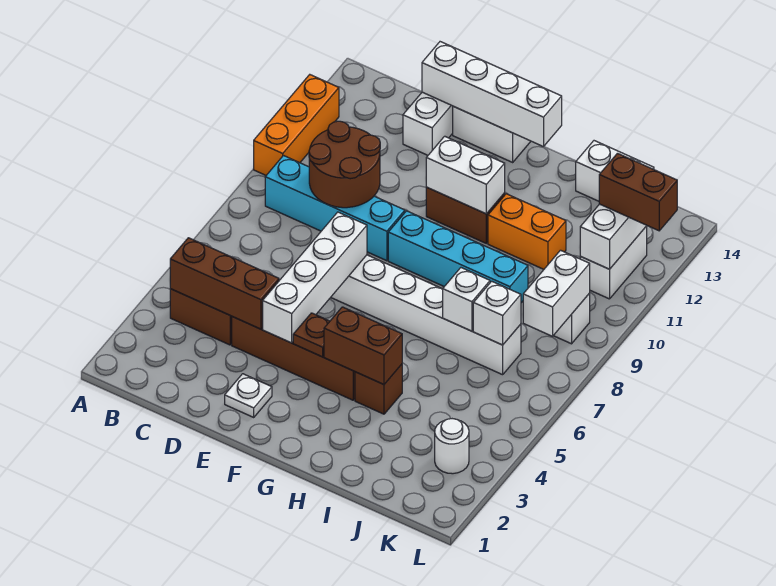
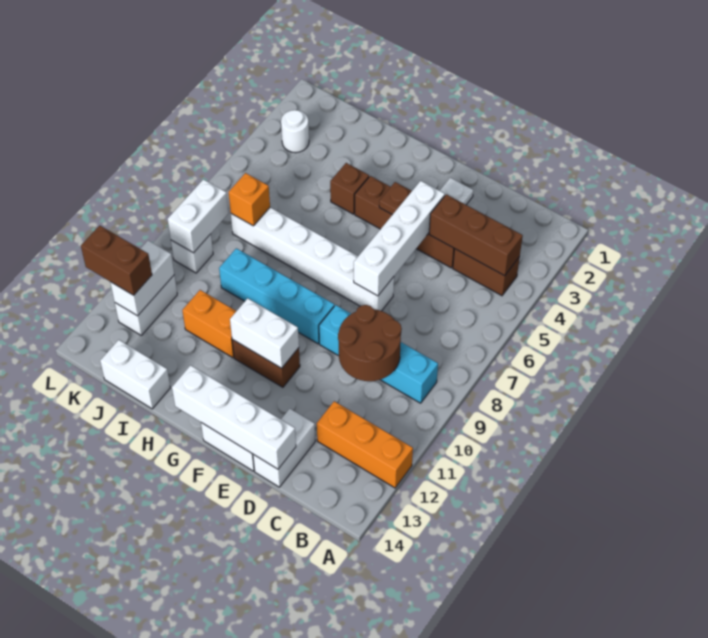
orange brick A10:A12 level 1 -> orange brick A12:C12 level 1
brown brick G4:H4 level 2 -> none
white brick I7 level 2 -> none
white brick J7 level 2 -> orange brick J7 level 2

